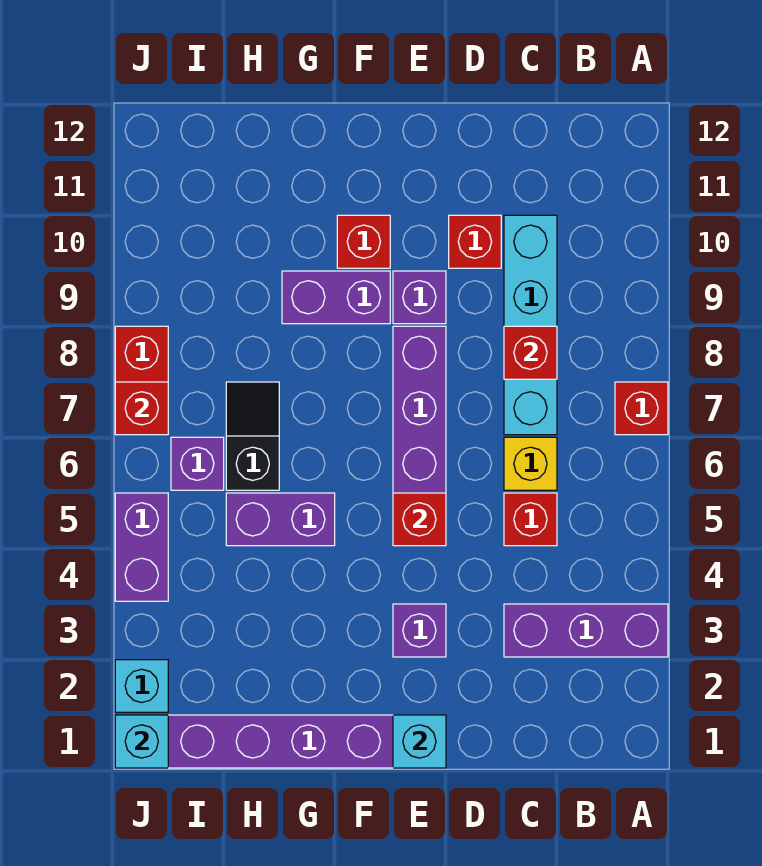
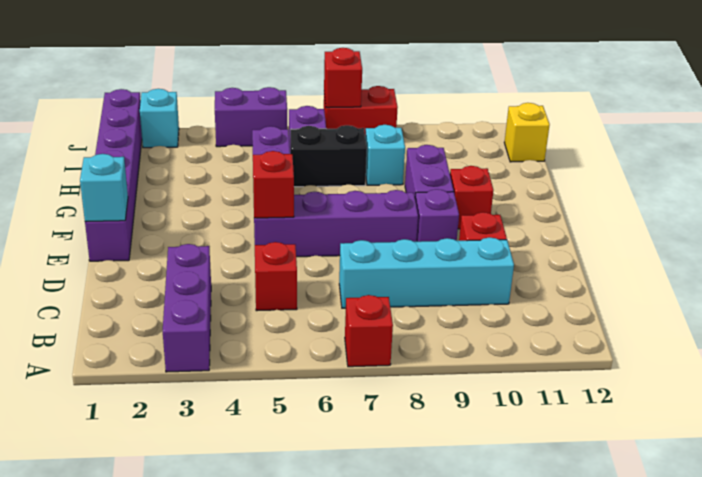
yellow brick C6 level 1 -> yellow brick I12 level 1
red brick C8 level 2 -> none
purple brick E3 level 1 -> none
black slope H6:H7 level 1 top 6 -> black brick H6:H7 level 1
cyan brick J1 level 2 -> cyan brick H8 level 1

